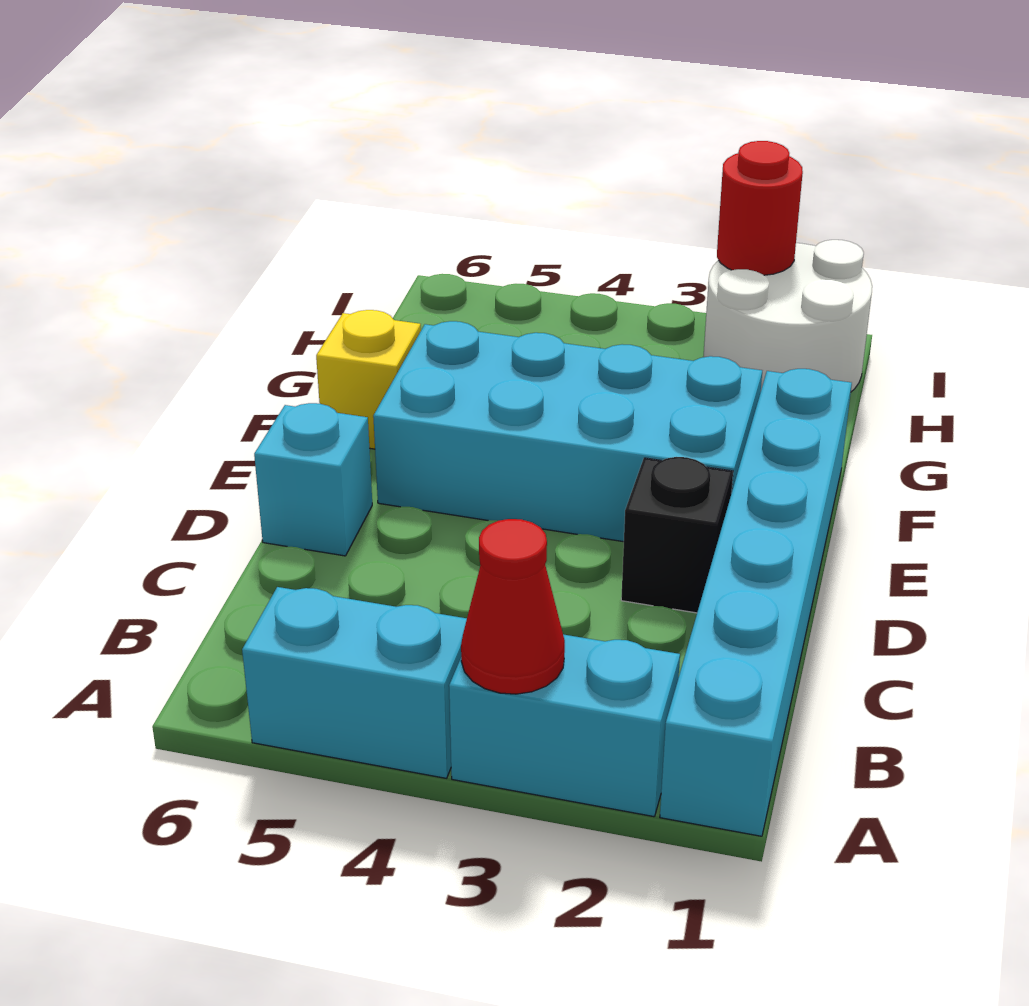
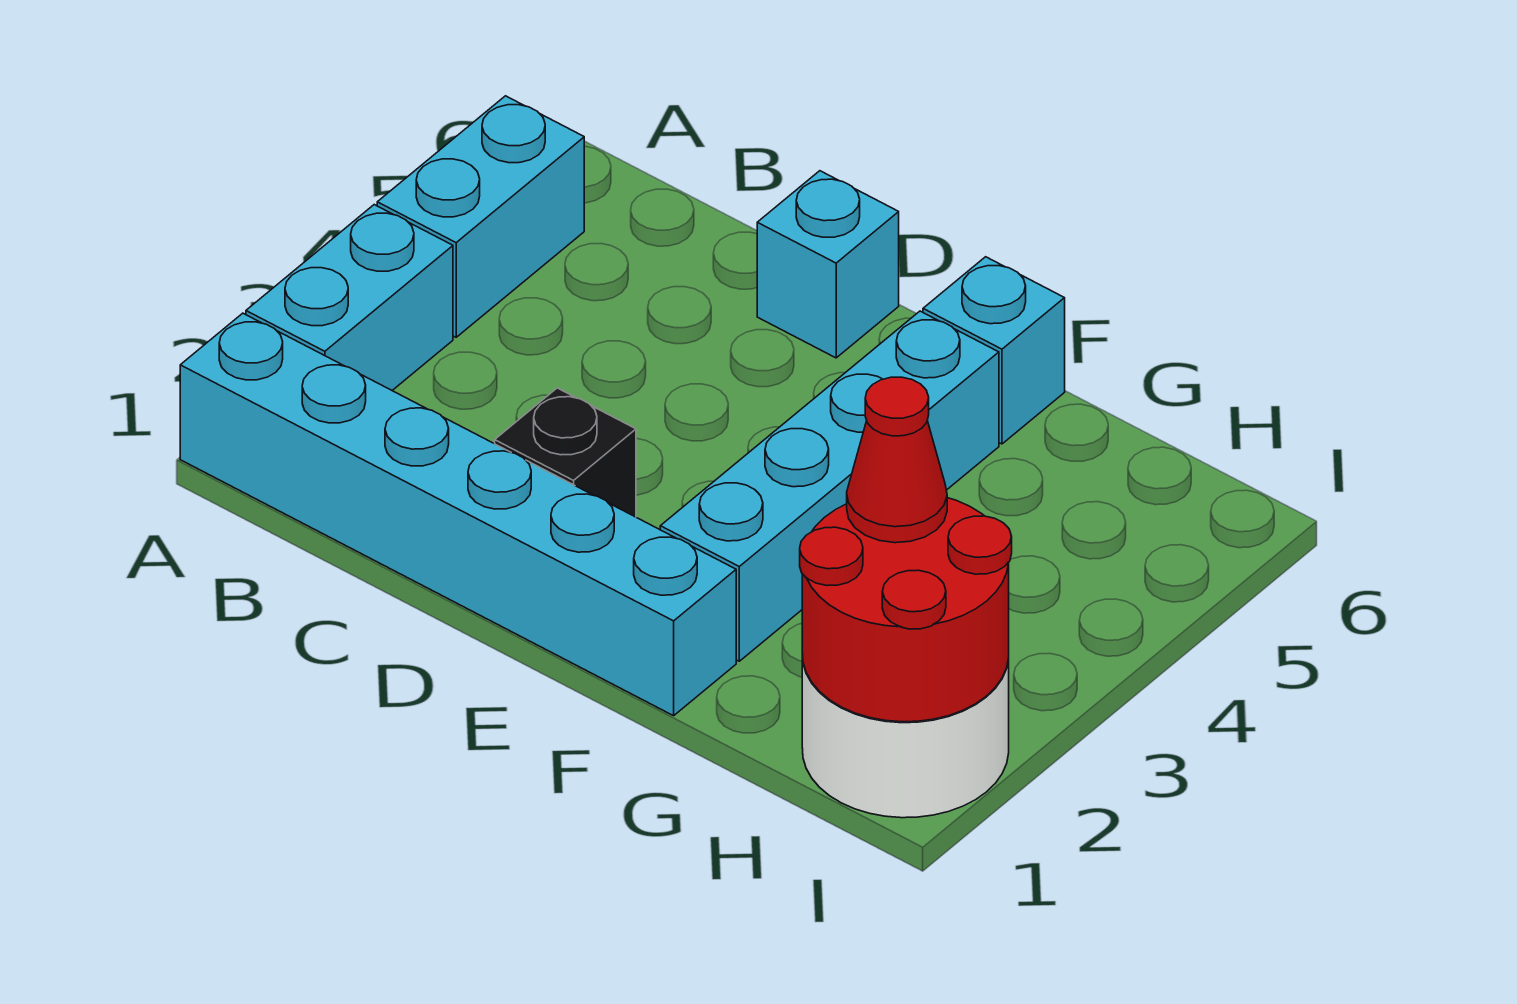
red cone A3 level 2 -> red cone H2 level 3
cyan brick E2:F5 level 1 -> cyan brick F2:F5 level 1
yellow brick F6 level 1 -> cyan brick F6 level 1
red round brick I2 level 2 -> red round brick H1:I2 level 2

